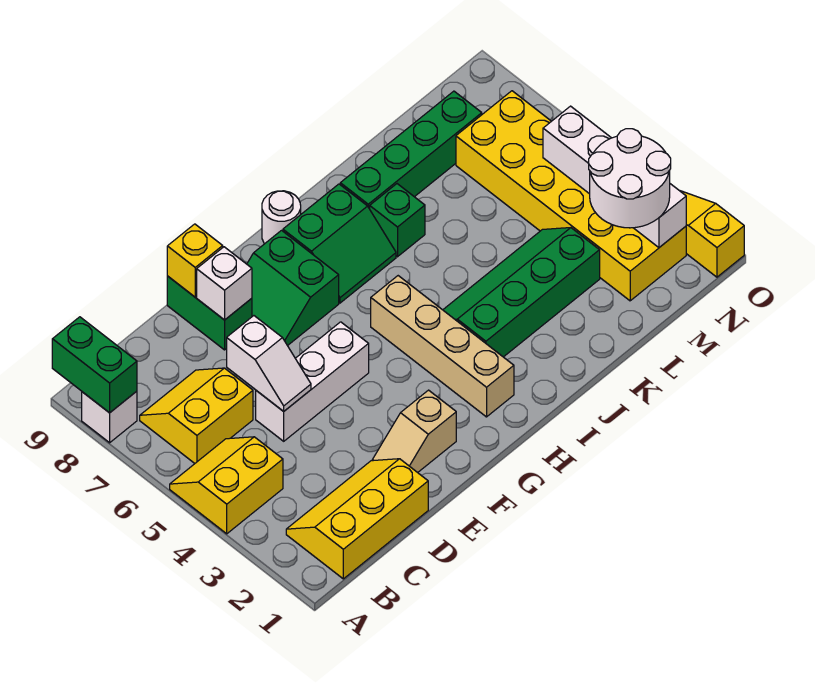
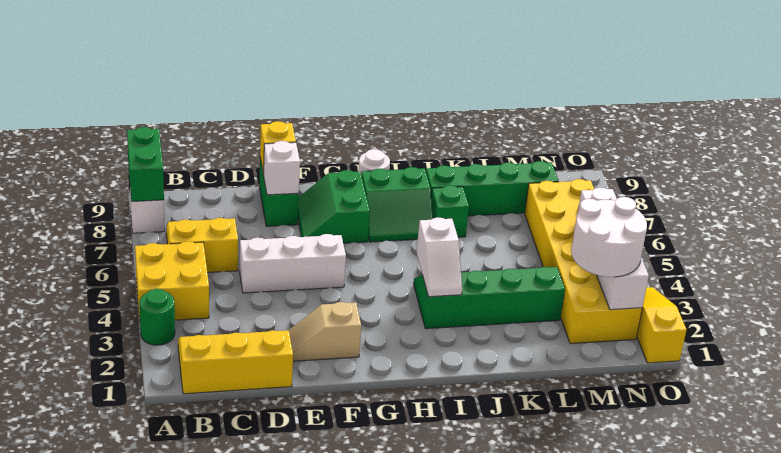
none -> green round brick A3 level 1
yellow slope A4:B5 level 1 top 4 -> yellow brick A4:B5 level 1
white slope D5:D6 level 2 top 6 -> white slope I3:I4 level 2 top 4
tan brick H2:H5 level 1 -> none

